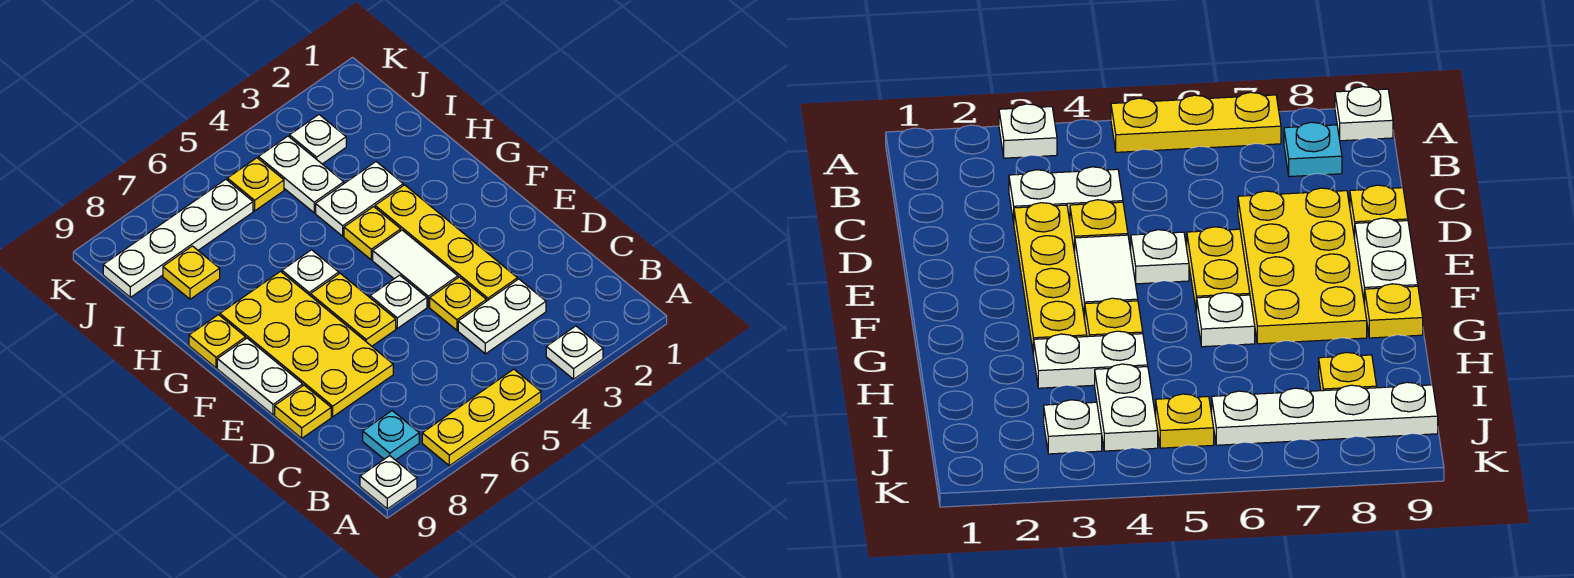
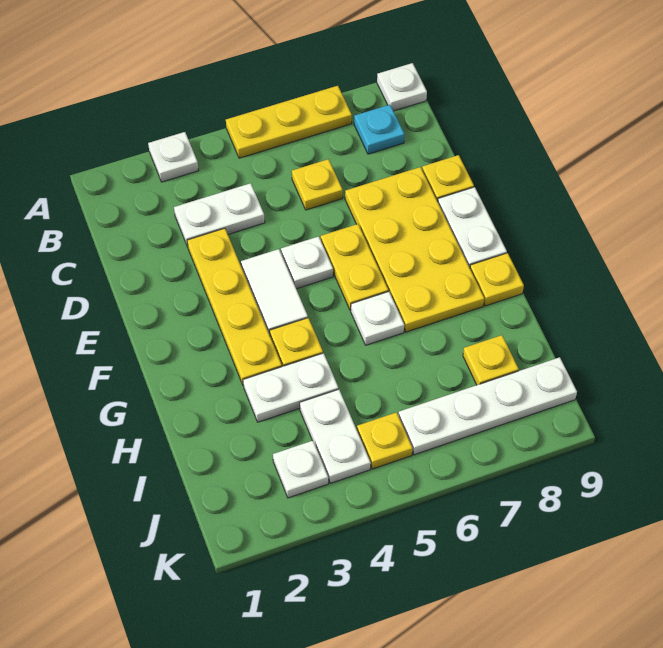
yellow plate D4 level 1 -> yellow plate C6 level 1

